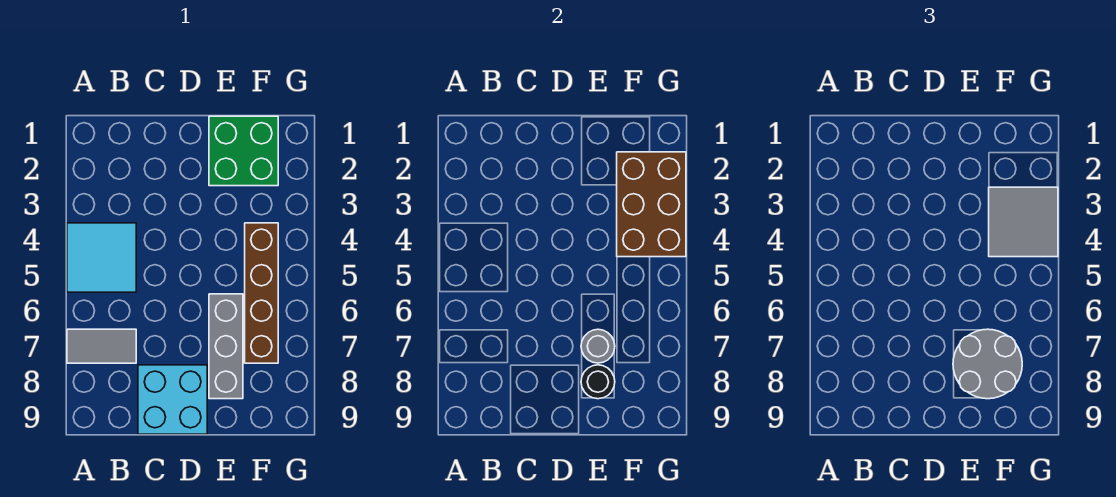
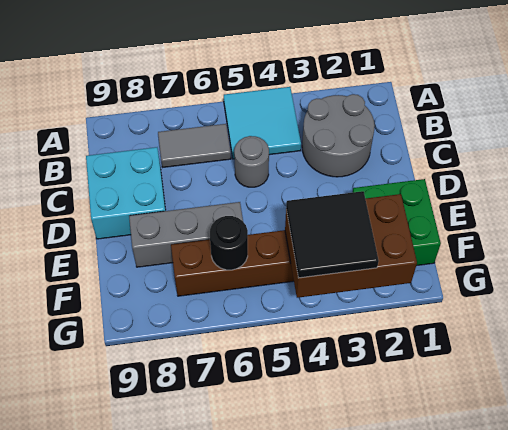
grey tile A7:B7 level 1 -> grey tile B6:B7 level 1
grey round brick E7 level 2 -> grey round brick C5 level 1
grey round brick E7:F8 level 3 -> grey round brick B2:C3 level 1
black round brick E8 level 2 -> black round brick F6 level 2
grey tile F3:G4 level 3 -> black tile F3:G4 level 3

